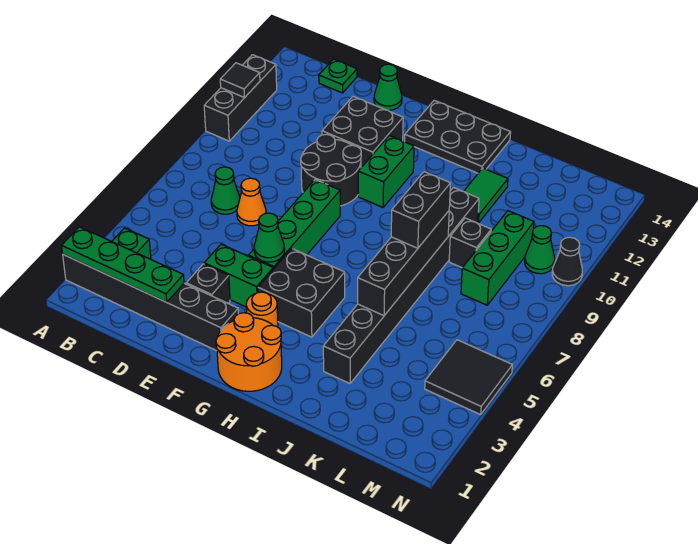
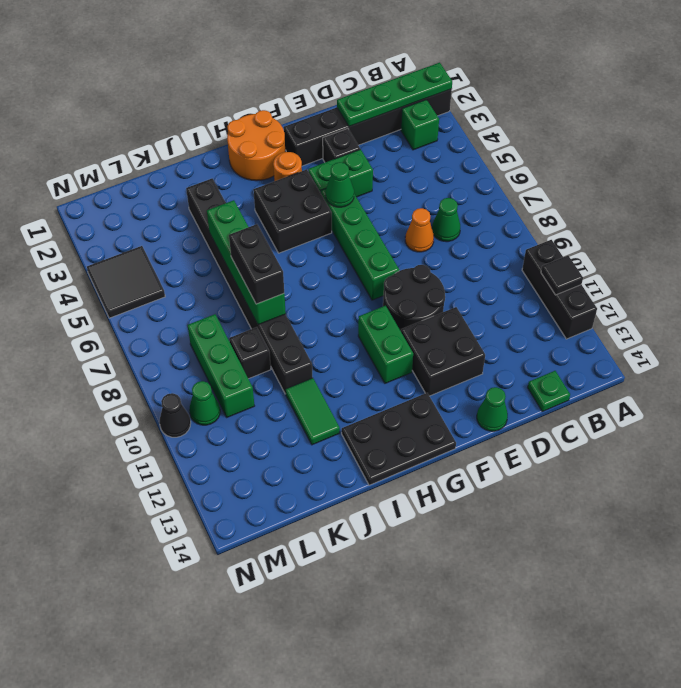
black brick J5:J8 level 2 -> green brick J5:J8 level 2

